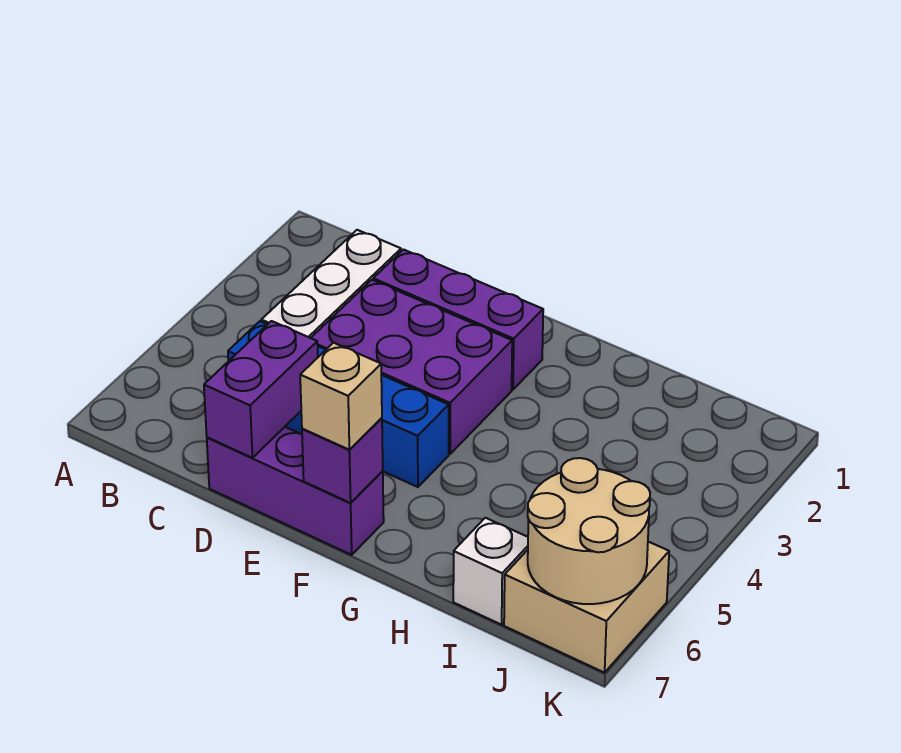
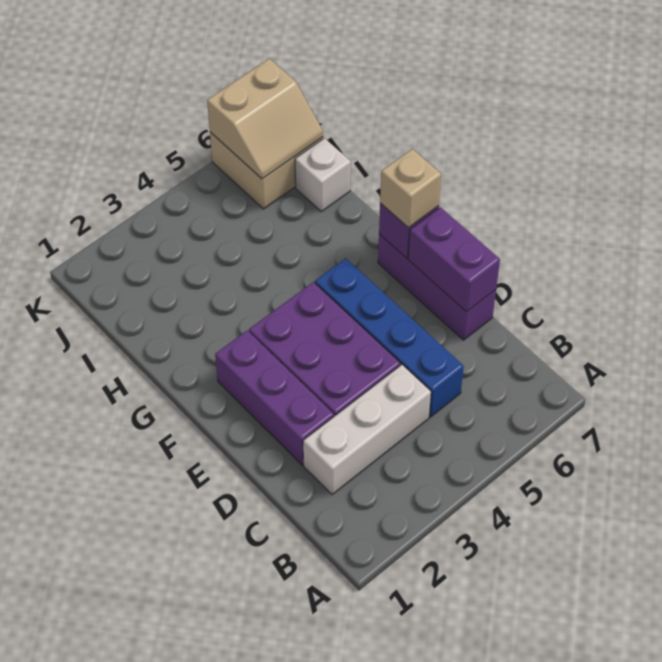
purple brick D6:D7 level 2 -> purple brick D7:E7 level 2
tan round brick J6:K7 level 2 -> tan slope J6:K7 level 2 top K

